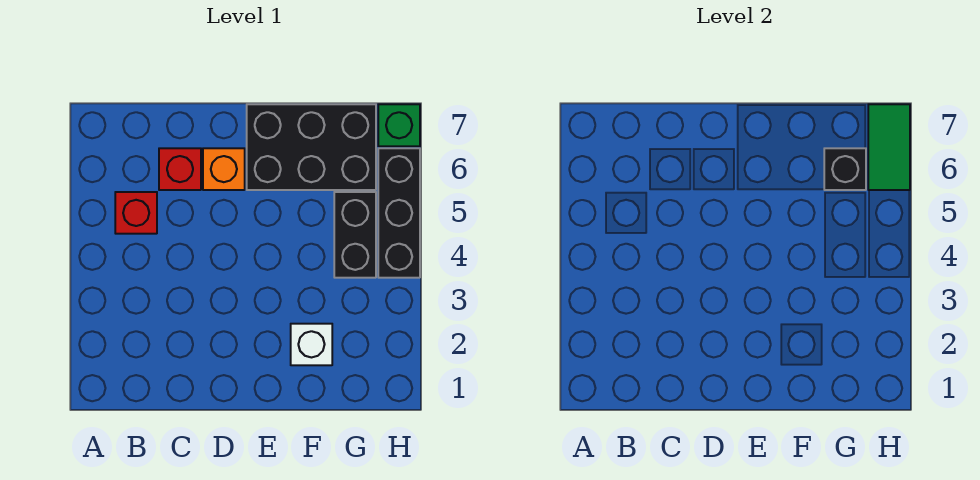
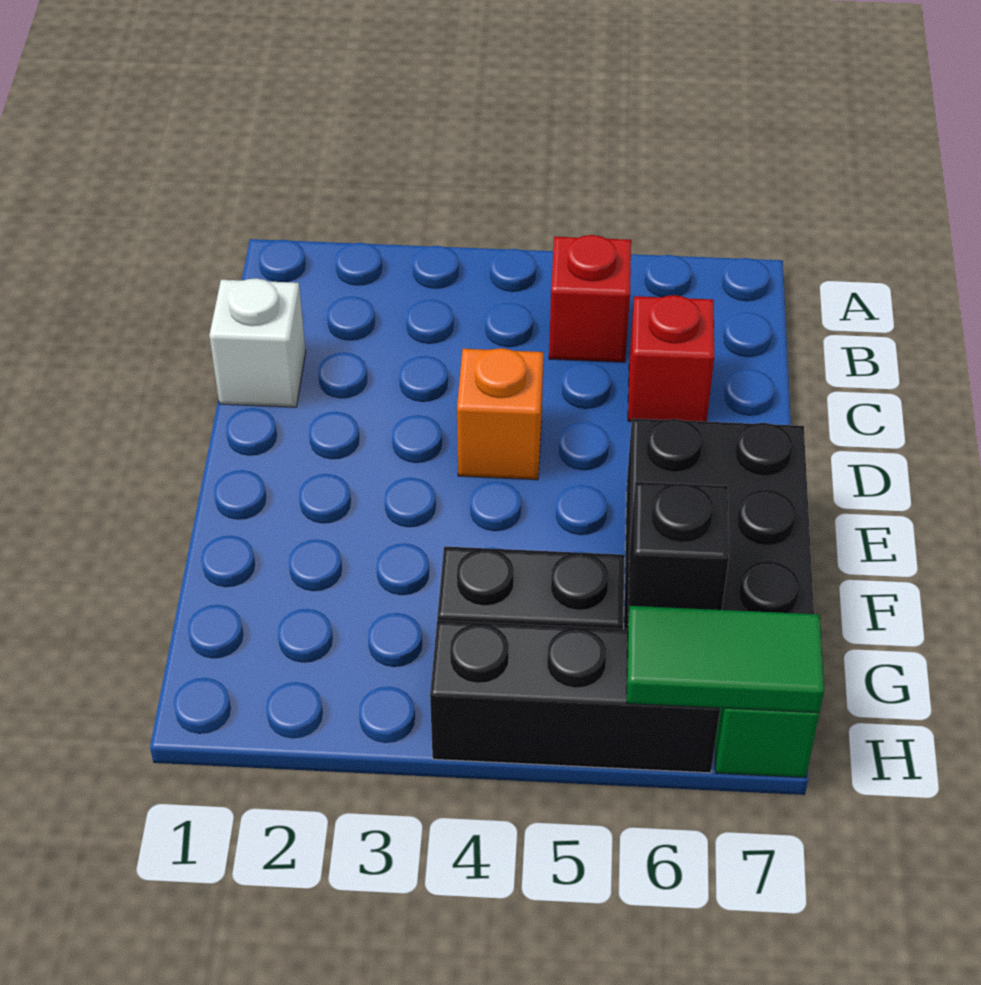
orange brick D6 level 1 -> orange brick D4 level 1
white brick F2 level 1 -> white brick C1 level 1

